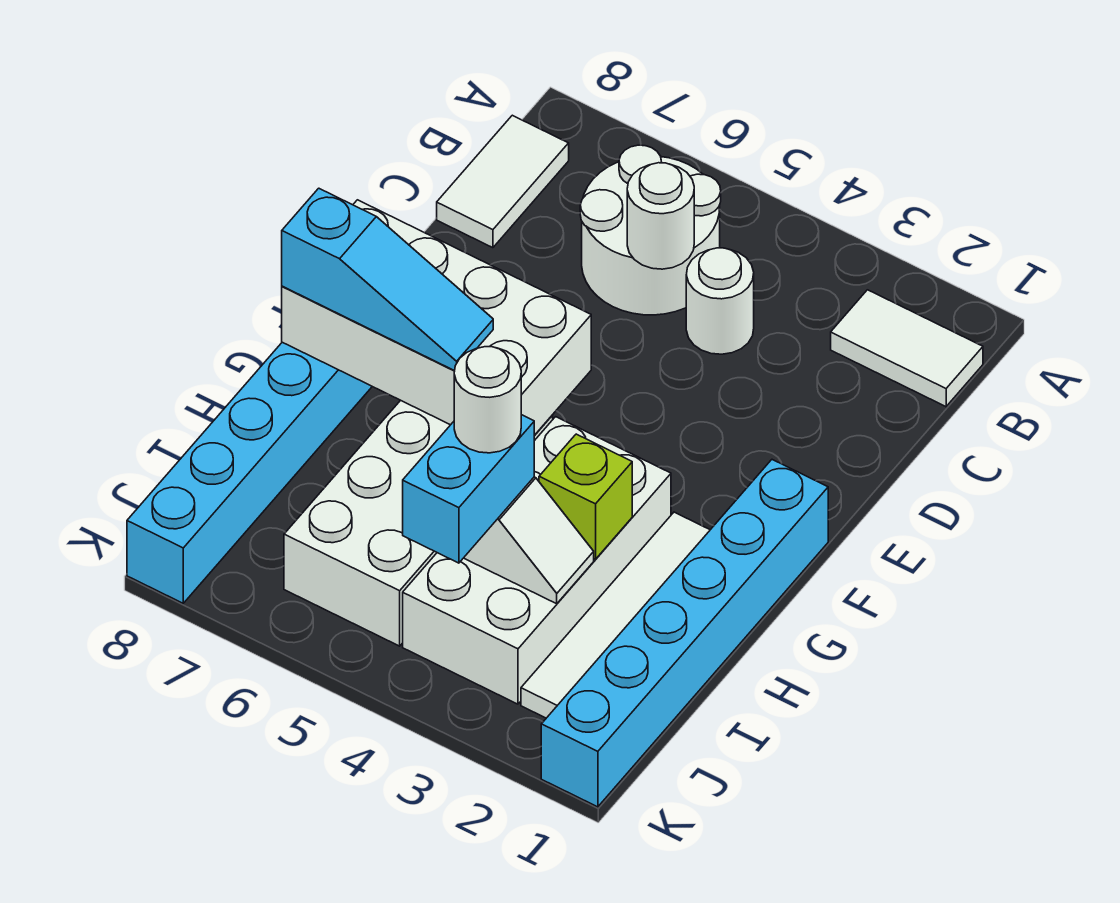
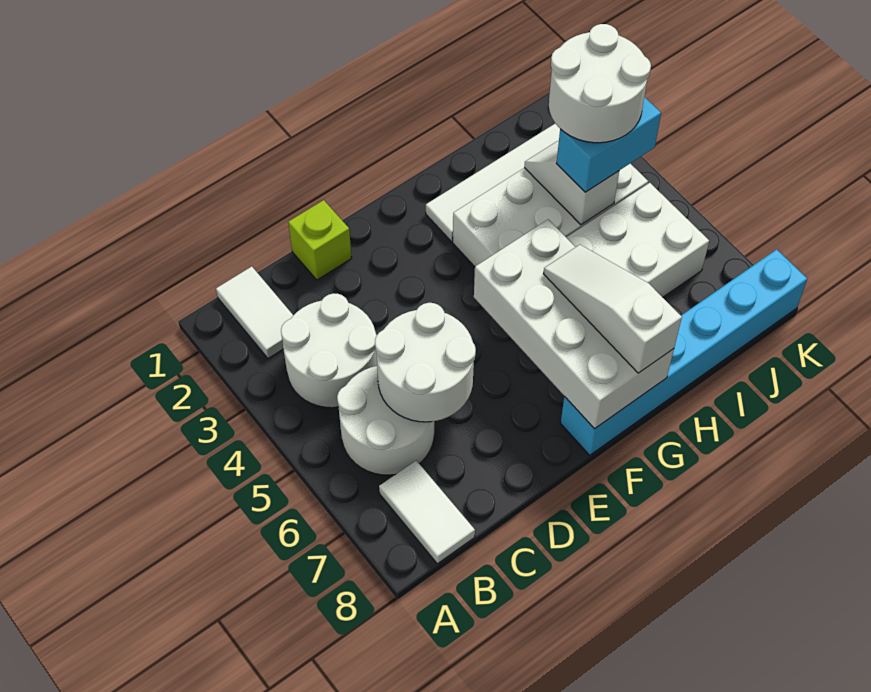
white tile B8:C8 level 1 -> white tile B7:B8 level 1
white round brick C4 level 1 -> white round brick B3:C4 level 1
white round brick C5 level 2 -> white round brick C5:D6 level 2
cyan brick F1:K1 level 1 -> none
cyan slope G6:G8 level 3 top 8 -> white slope G6:G8 level 3 top 8
lime brick H3 level 2 -> lime brick D1 level 1
white round brick I4 level 4 -> white round brick I3:J4 level 4

